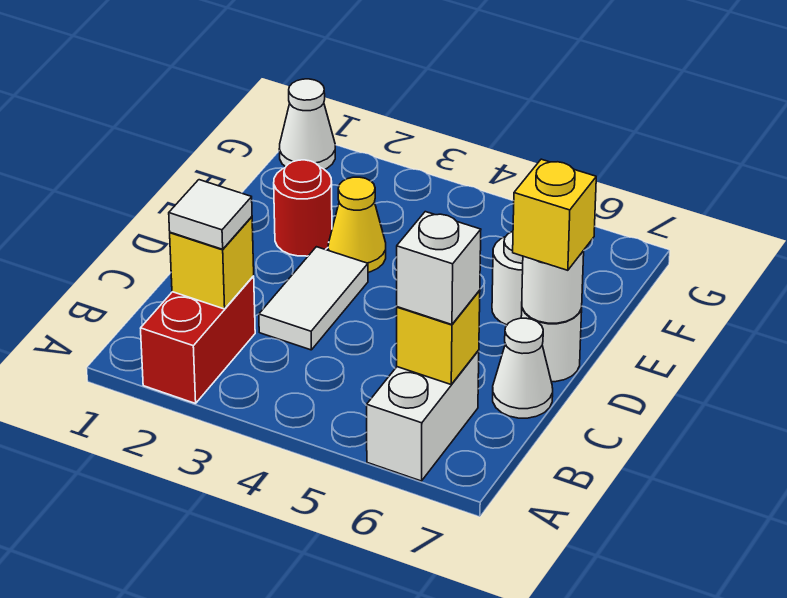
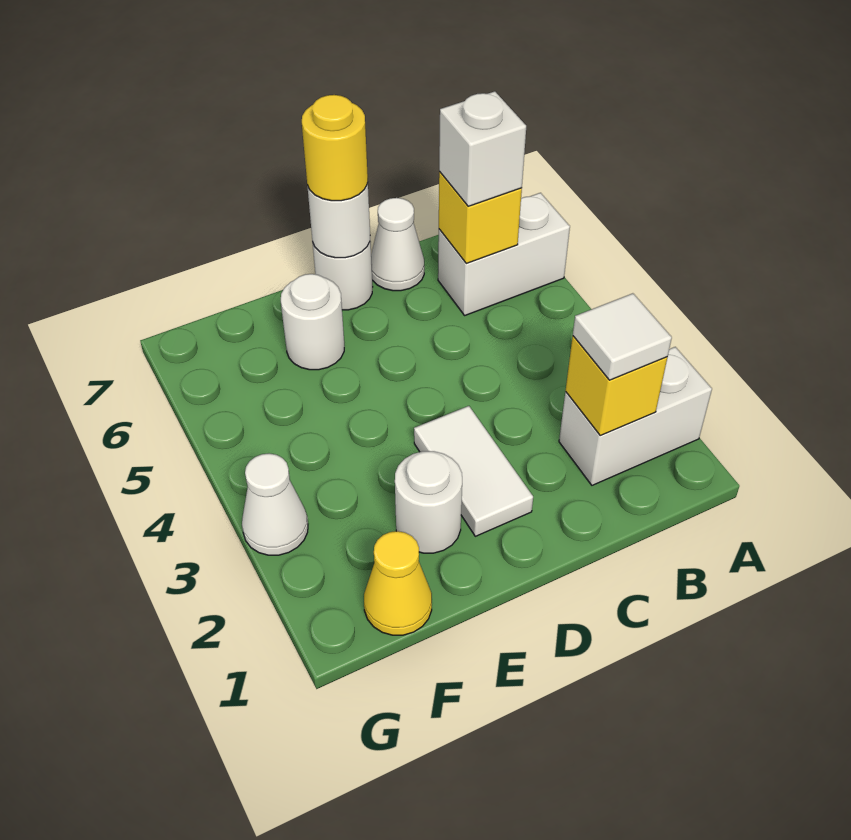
red brick A2:B2 level 1 -> white brick A2:B2 level 1
white tile C3:D3 level 1 -> white tile D2:D3 level 1
yellow brick D7 level 3 -> yellow round brick D7 level 3
red round brick E2 level 1 -> white round brick E2 level 1
yellow cone E3 level 1 -> yellow cone F1 level 1
white cone G1 level 1 -> white cone G3 level 1

